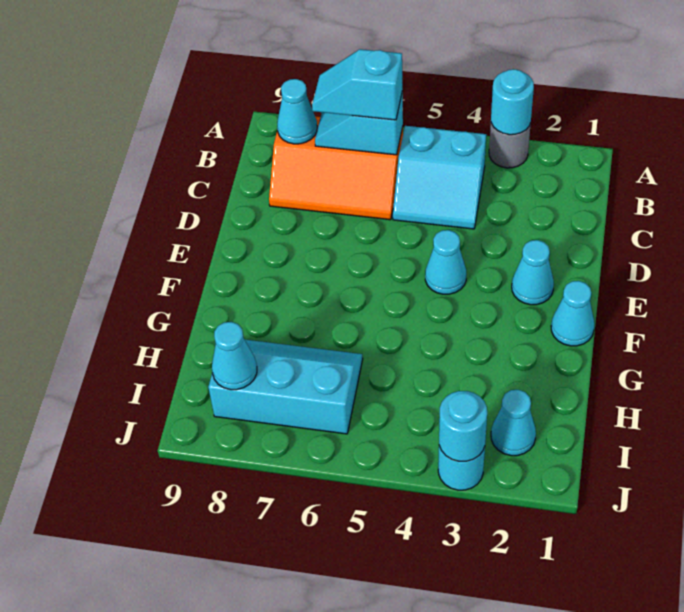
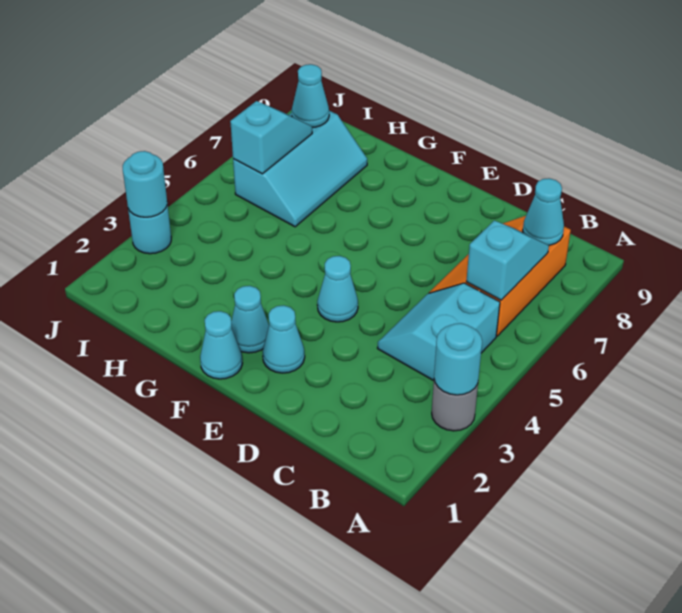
cyan slope B6:B7 level 3 top 6 -> cyan slope I6:I7 level 2 top 6
cyan cone I2 level 1 -> cyan cone F2 level 1

